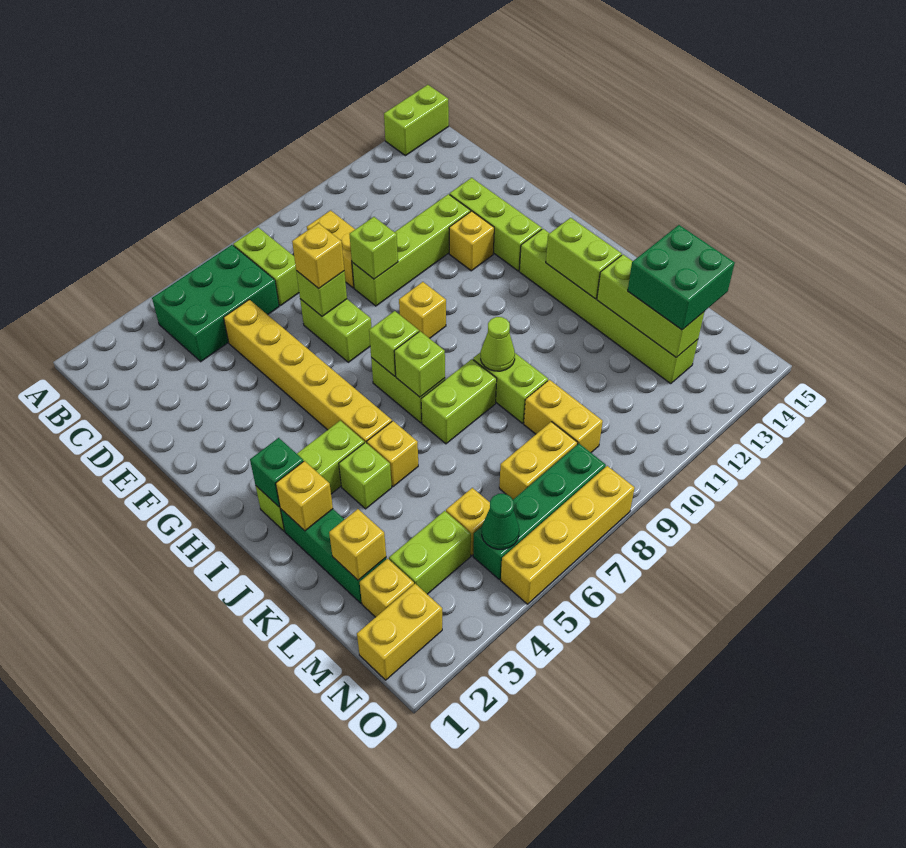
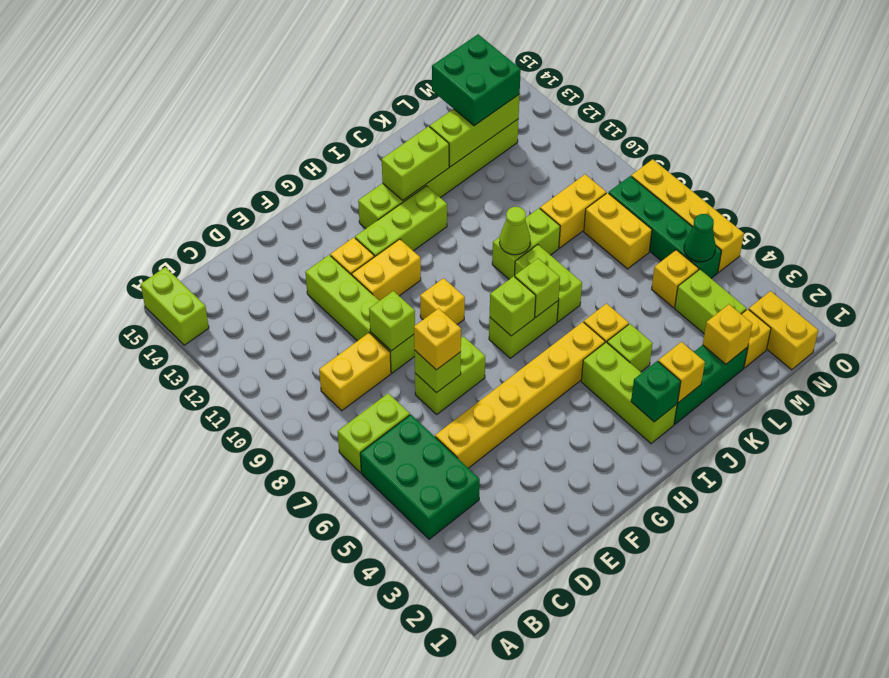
lime brick E13:G13 level 1 -> lime brick G12:I12 level 1
none -> yellow brick F11:G11 level 1

